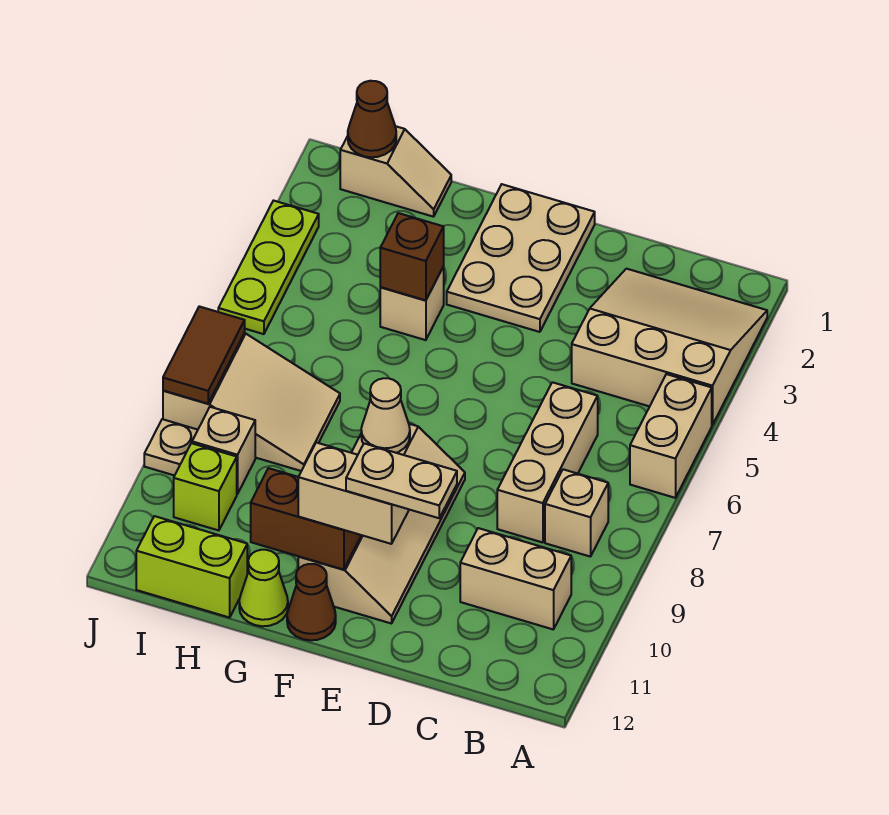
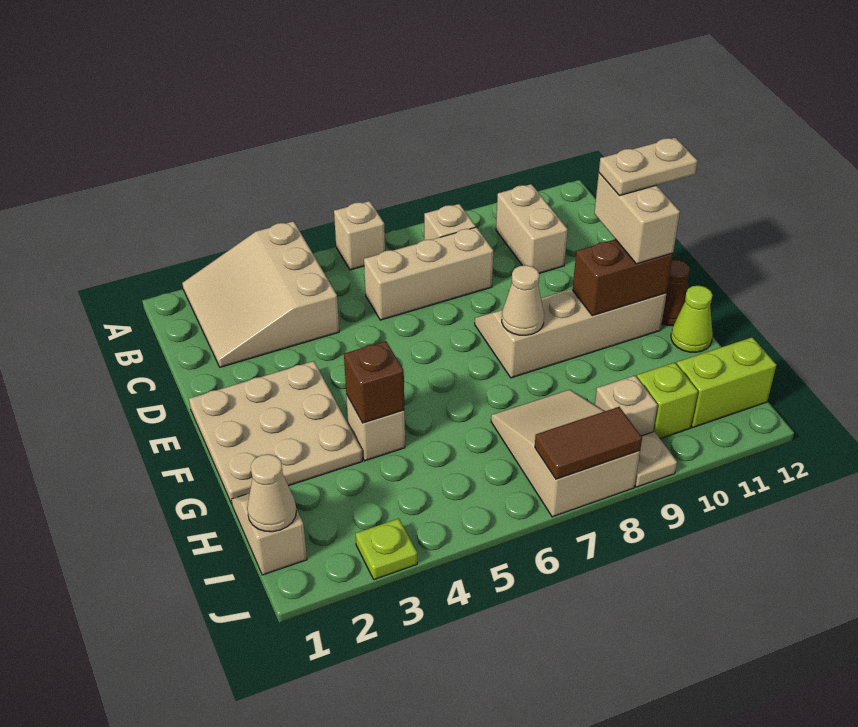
tan brick A5:A6 level 1 -> tan brick A6 level 1
tan plate D11:E11 level 4 -> tan plate E11:E12 level 4
tan plate E1:F3 level 1 -> tan plate E1:G3 level 1
brown brick F11:G11 level 2 -> brown brick F10:F11 level 2
lime brick H12:I12 level 1 -> lime brick I11:I12 level 1
brown cone I1 level 2 -> tan cone I1 level 2
lime plate J3:J5 level 1 -> lime plate J3 level 1

